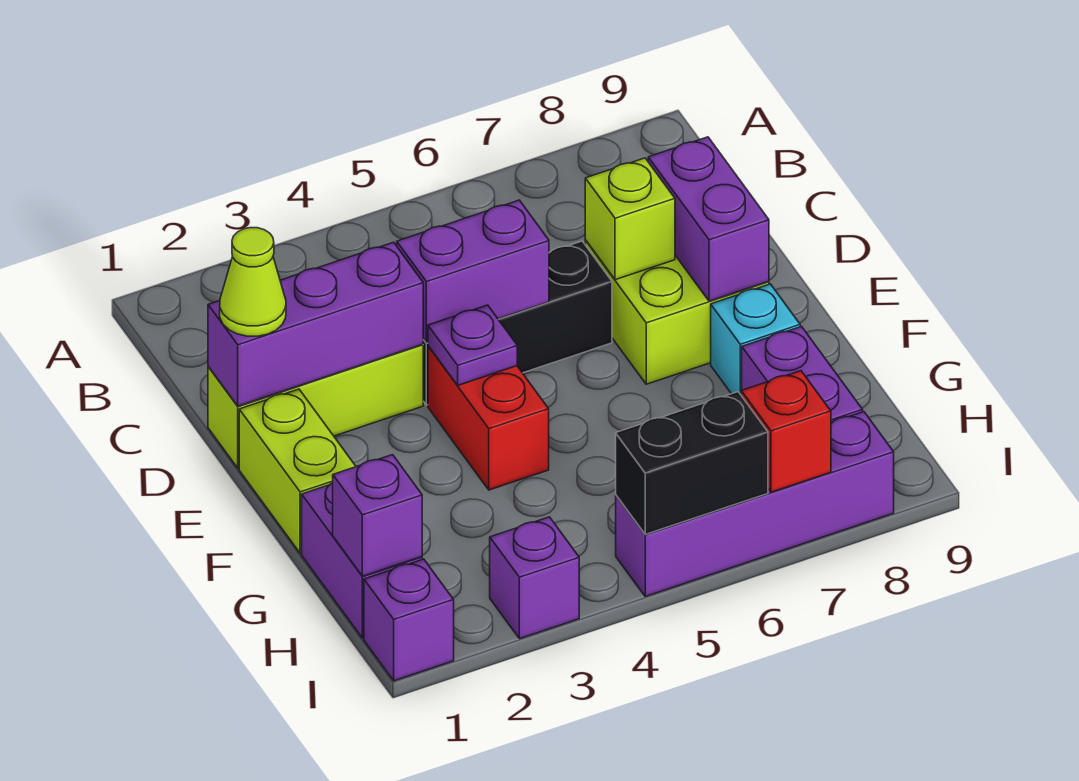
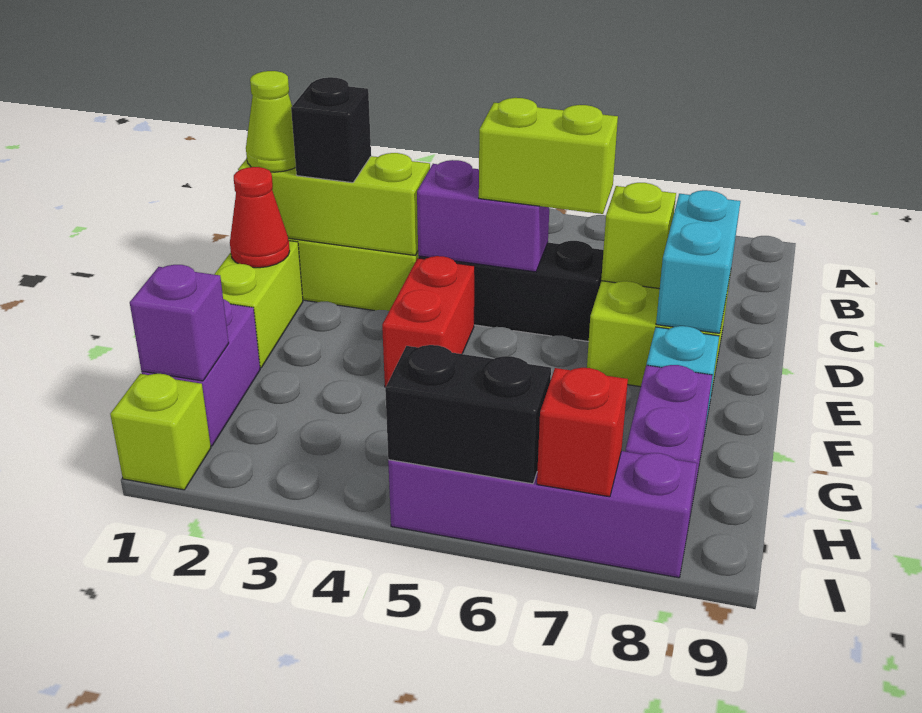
purple brick D1:D3 level 2 -> lime brick D1:D3 level 2
none -> black brick D2 level 3
none -> lime brick D5:D6 level 3
purple brick D8:E8 level 2 -> cyan brick D8:E8 level 2
none -> red cone E1 level 2
purple plate E4 level 2 -> none
purple brick I1 level 1 -> lime brick I1 level 1
purple brick I3 level 1 -> none

